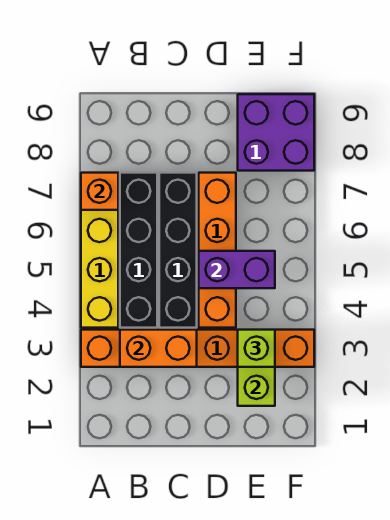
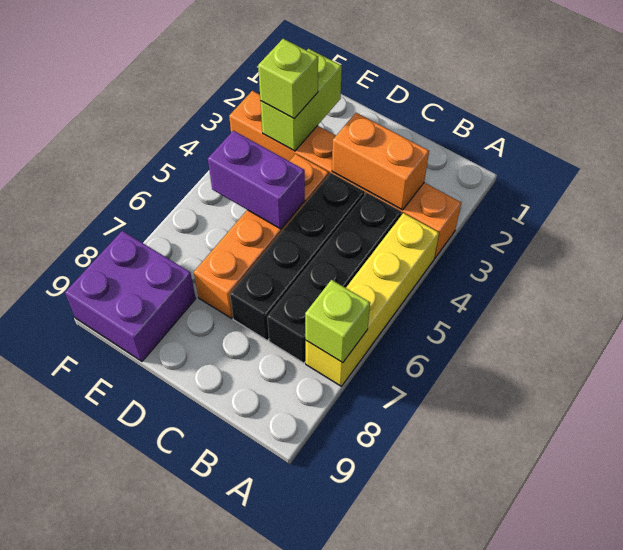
orange brick A7 level 2 -> lime brick A7 level 2

